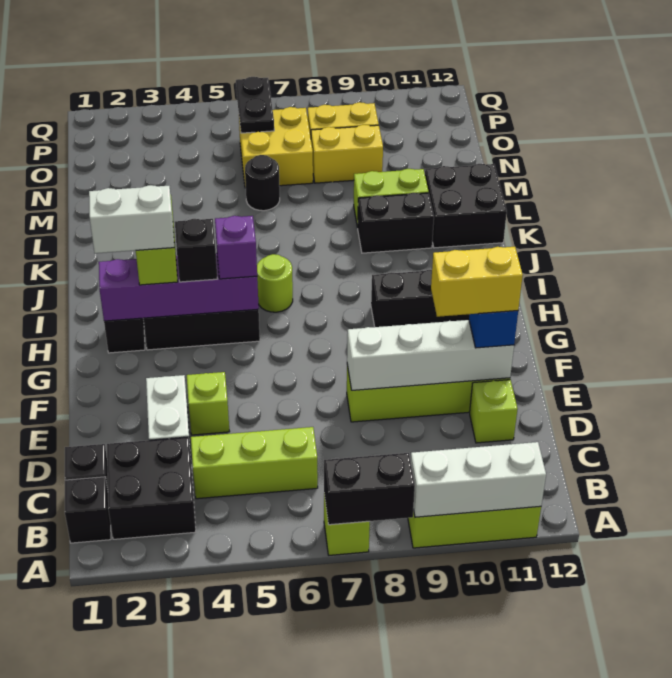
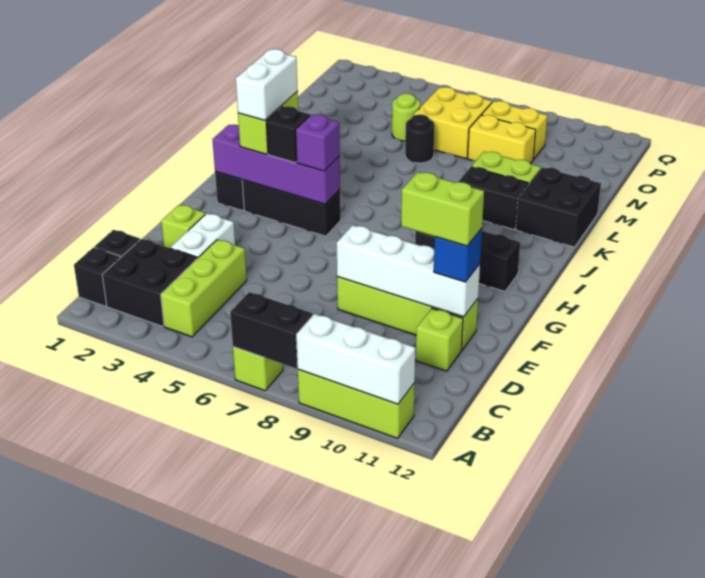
lime brick C4:C6 level 1 -> lime brick B4:D4 level 1
lime brick E4 level 1 -> lime brick E2 level 1
yellow brick E10:E11 level 4 -> lime brick E10:E11 level 4
white brick H2:H3 level 4 -> white brick H3:I3 level 4
lime round brick I6 level 1 -> lime round brick N5 level 1
black plate O6:P6 level 2 -> none

